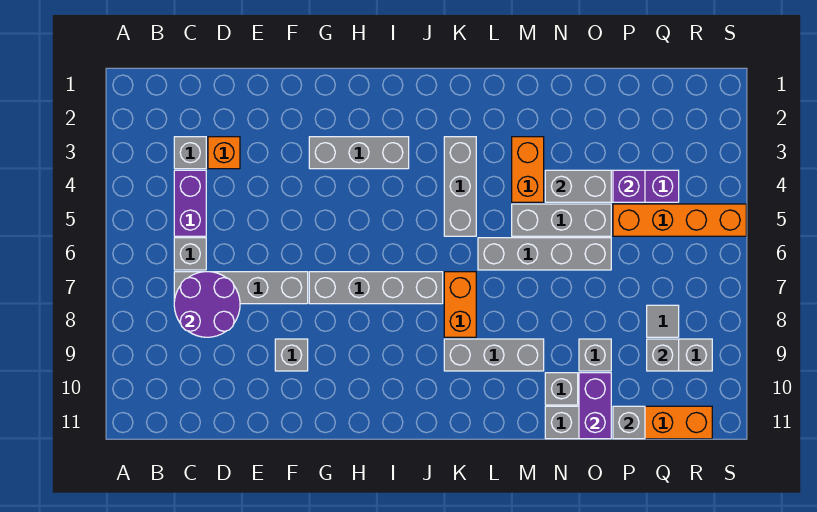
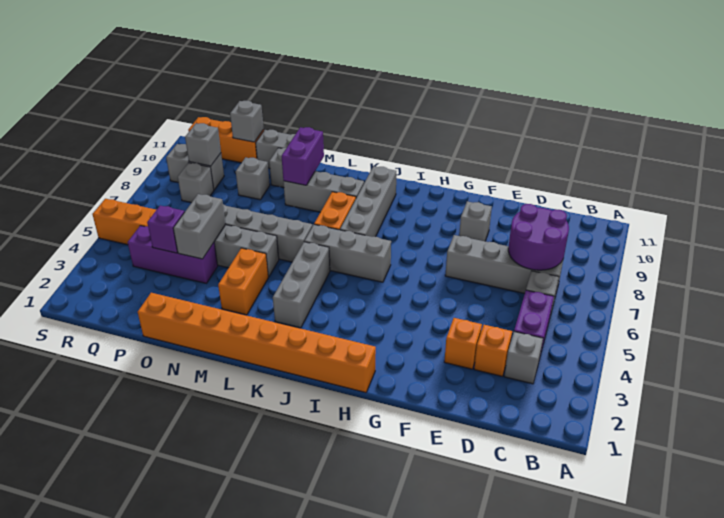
none -> orange brick E3 level 1
grey brick G3:I3 level 1 -> grey brick I6:K6 level 1
grey brick G7:J7 level 1 -> grey brick J7:J10 level 1
none -> orange brick H1:O1 level 1
grey brick N4:O4 level 2 -> grey brick O4:O5 level 2
purple brick O10:O11 level 2 -> purple brick M9:M10 level 2
grey tile Q8 level 1 -> grey brick Q8 level 1

